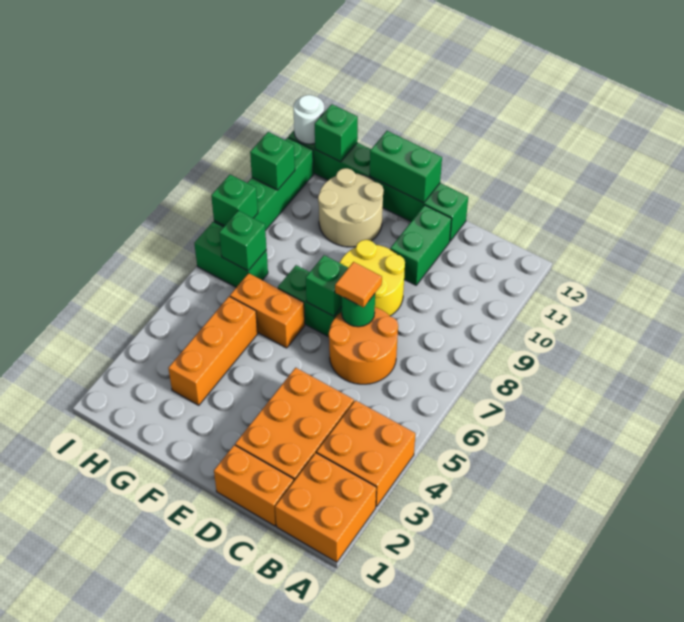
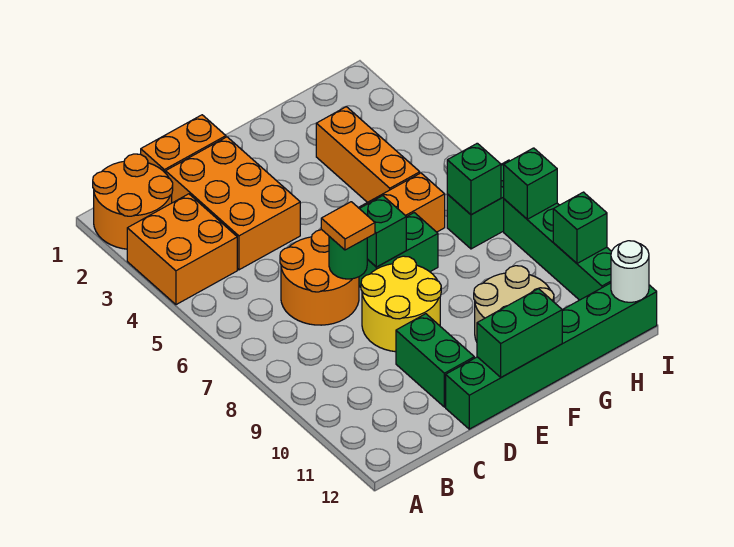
orange brick A1:B2 level 1 -> orange round brick A1:B2 level 1
green brick H12 level 2 -> none

